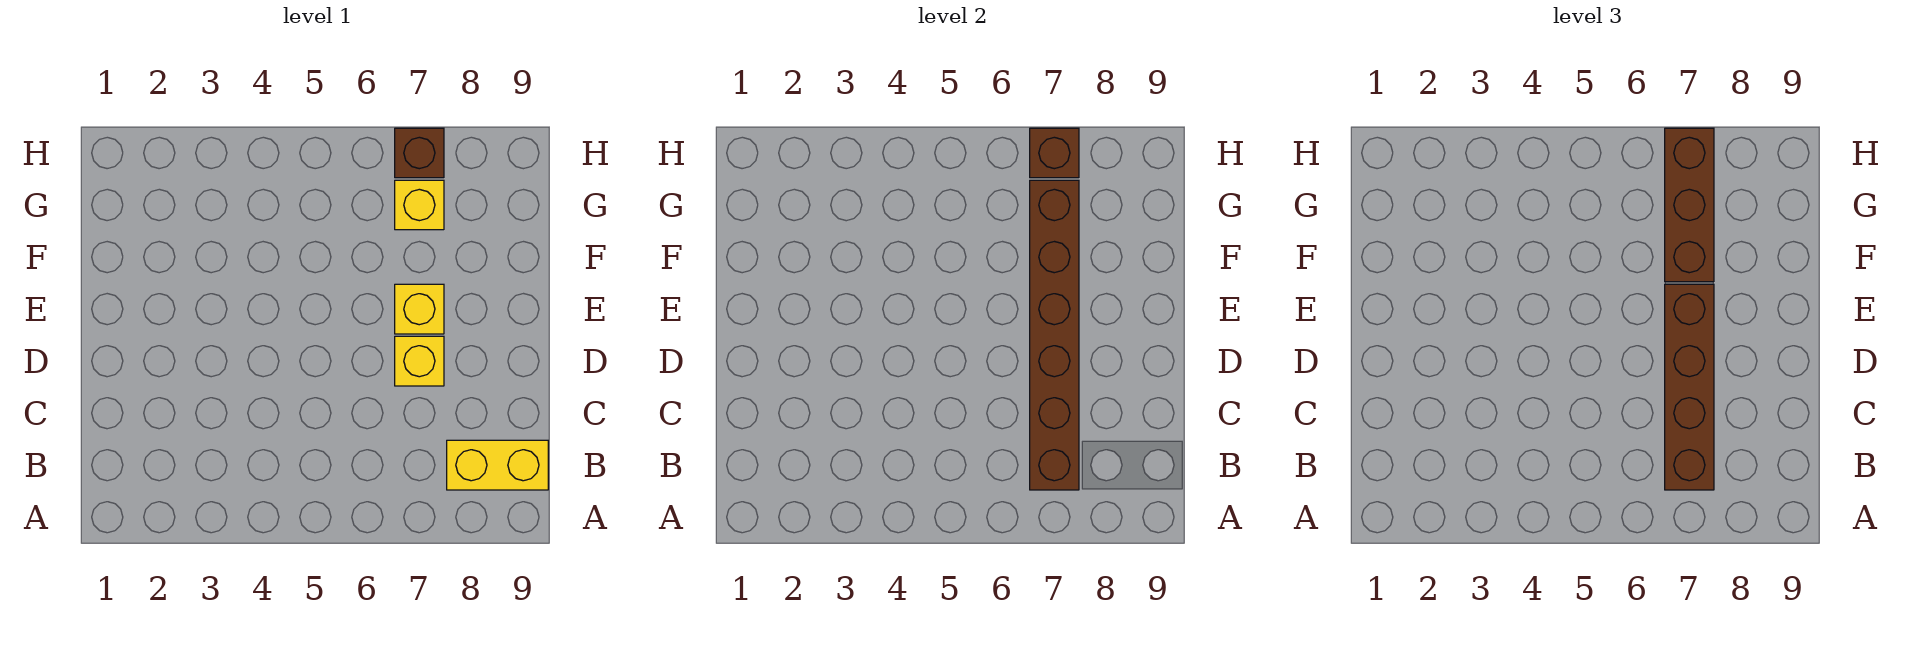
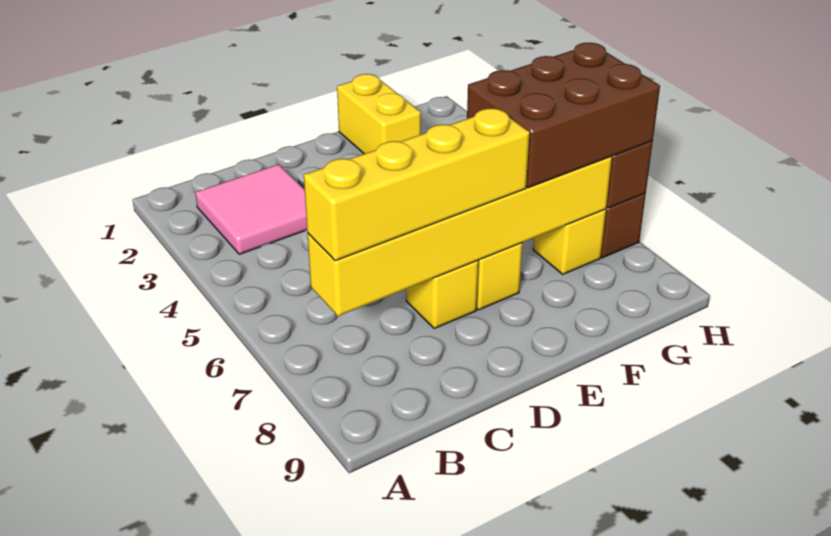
none -> pink tile B2:C3 level 1
brown brick B7:G7 level 2 -> yellow brick B7:G7 level 2
brown brick B7:E7 level 3 -> yellow brick B7:E7 level 3
yellow brick B8:B9 level 1 -> yellow brick F1:F2 level 1
brown brick F7:H7 level 3 -> brown brick F6:H7 level 3

